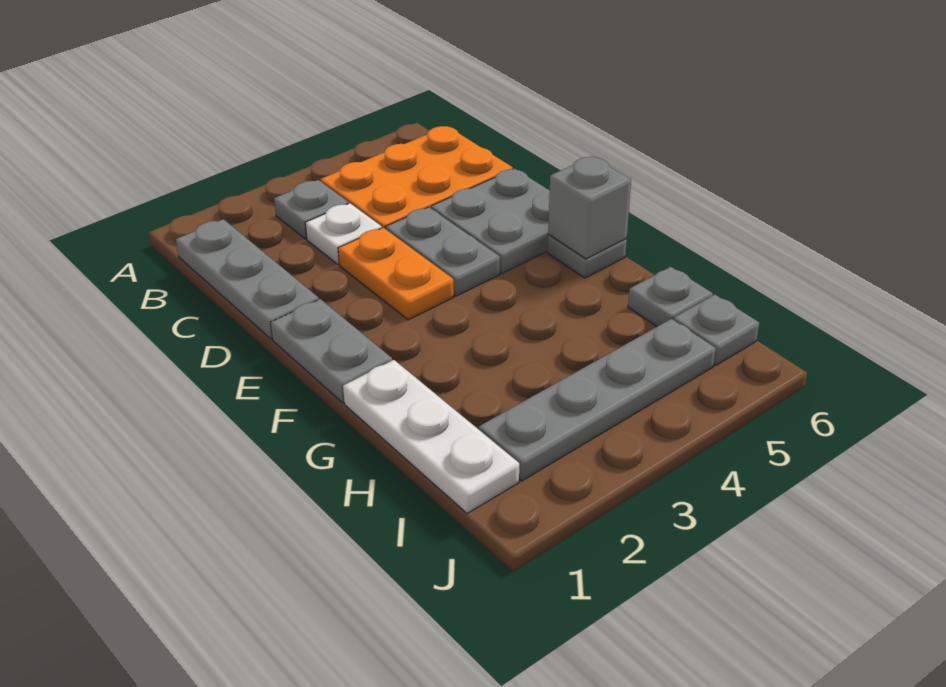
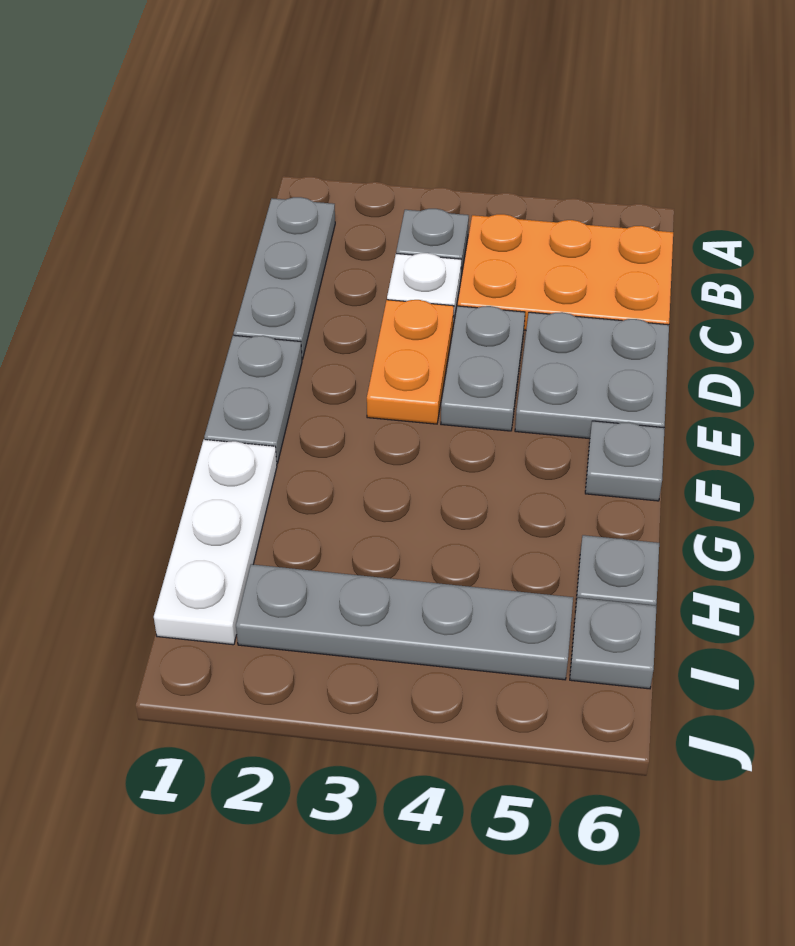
grey brick F6 level 2 -> none

